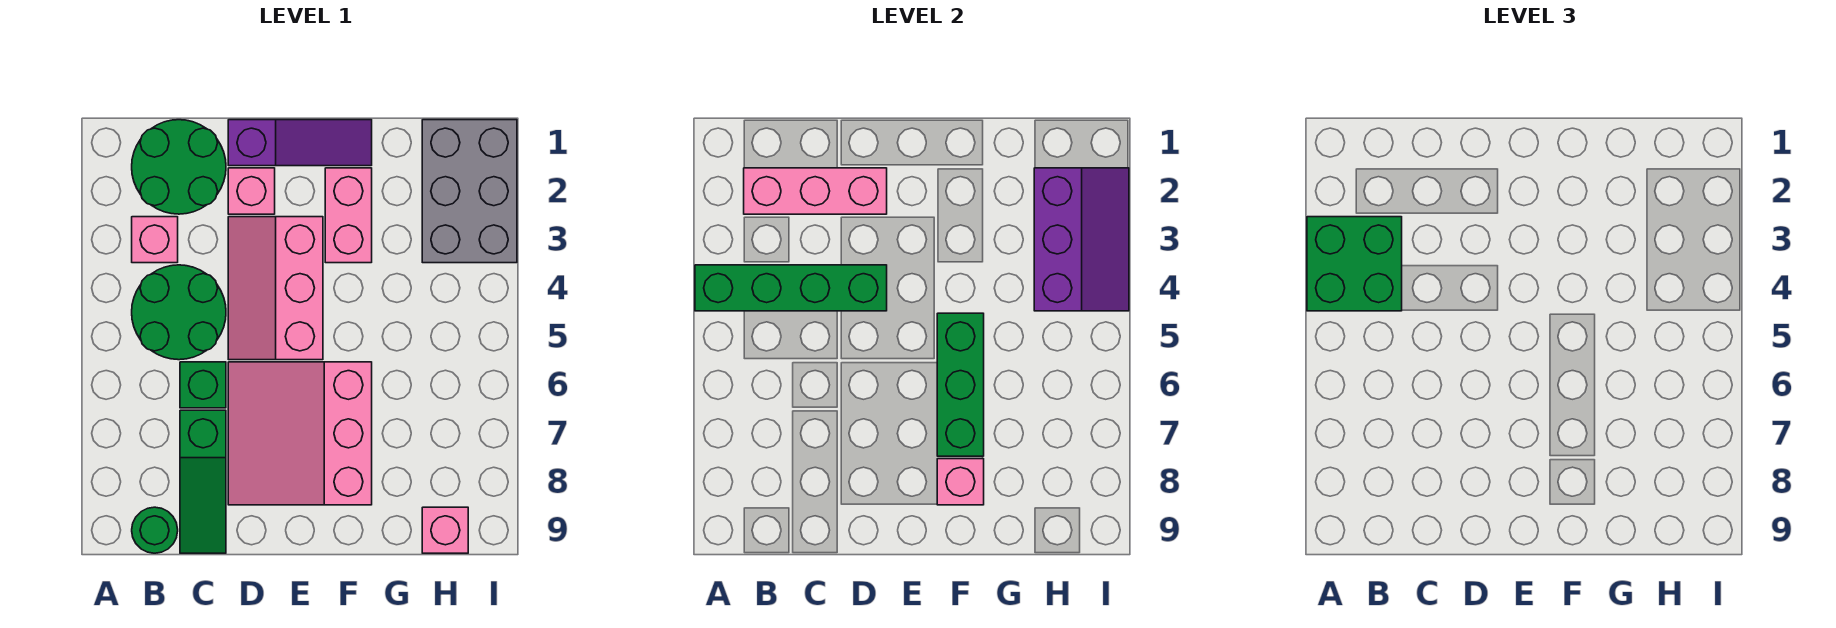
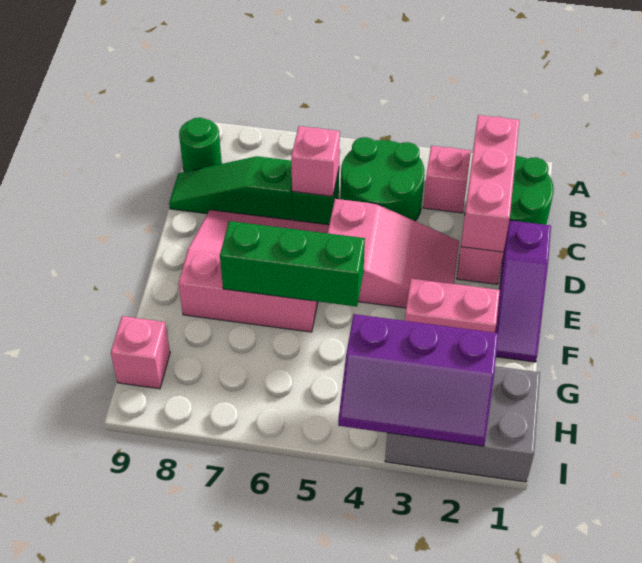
green brick A3:B4 level 3 -> none
green brick A4:D4 level 2 -> none
pink slope D3:E5 level 1 top E -> pink slope D3:E5 level 1 top 5
pink brick F8 level 2 -> pink brick C6 level 2

